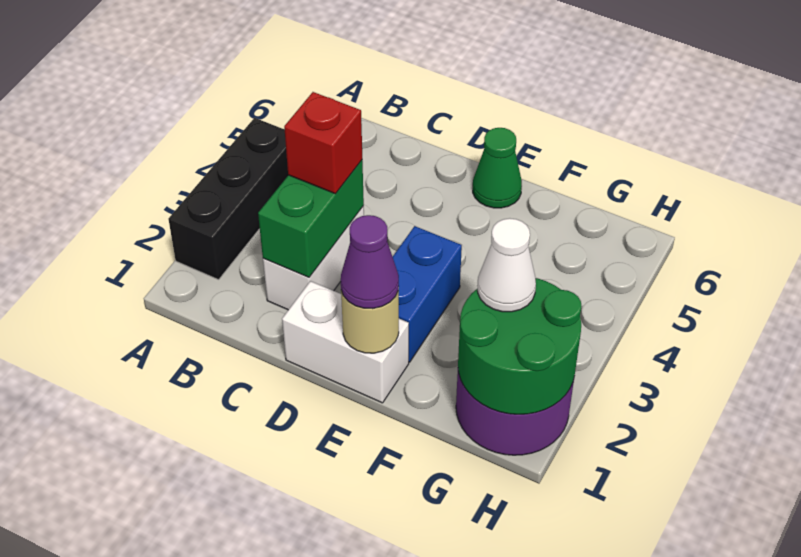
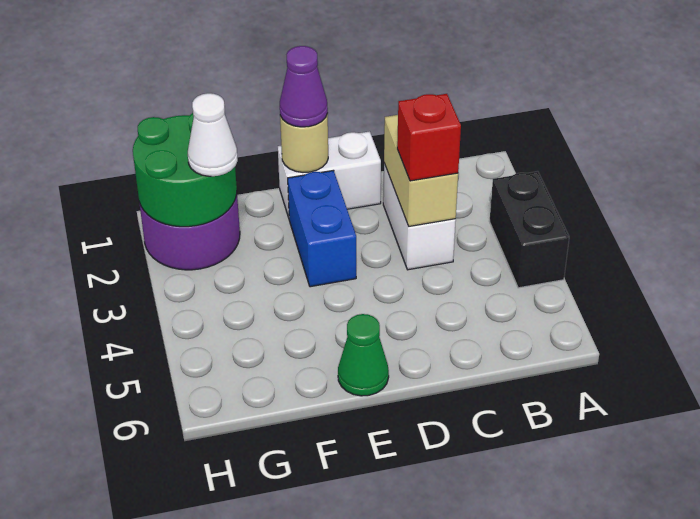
black brick A2:A4 level 1 -> black brick A3:A4 level 1
green brick C2:C3 level 2 -> tan brick C2:C3 level 2

